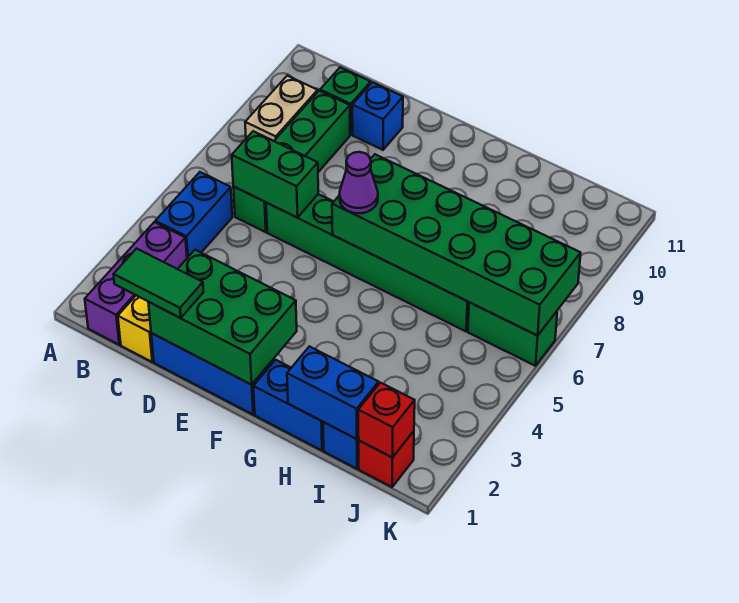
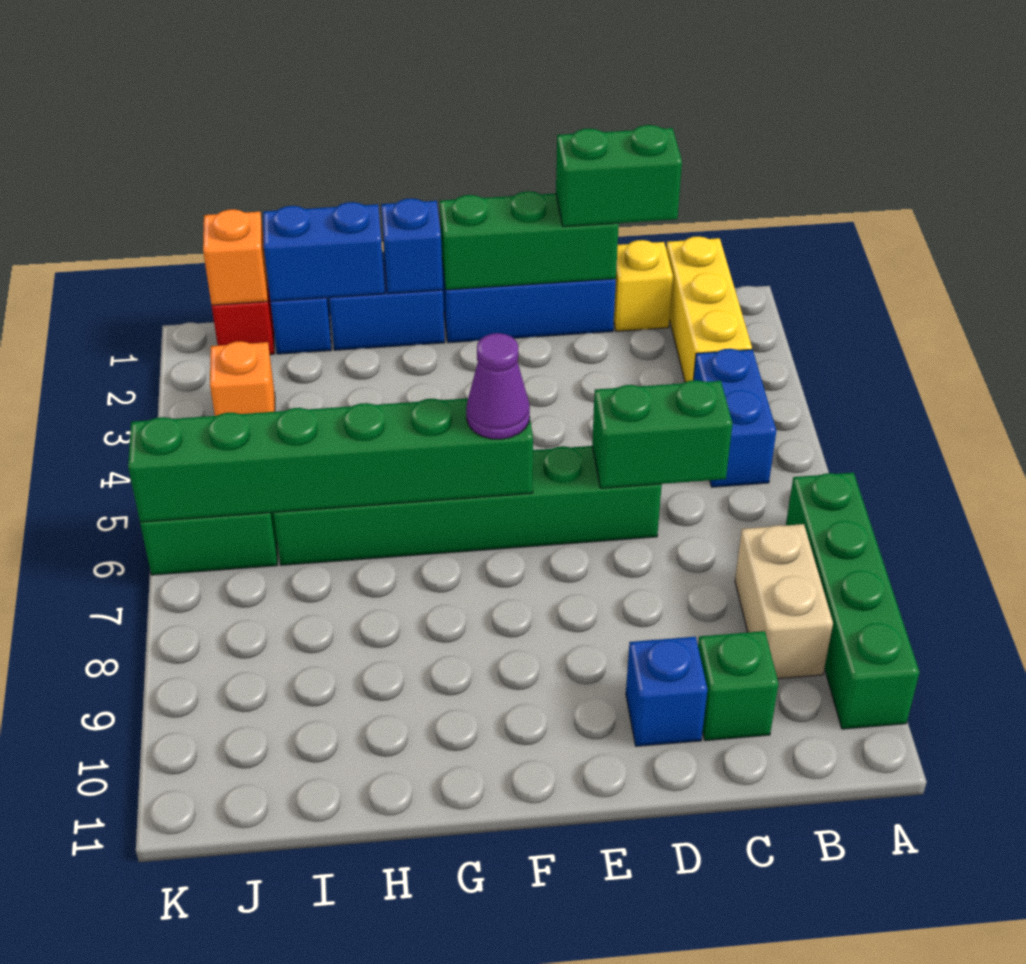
purple brick B1:B3 level 1 -> yellow brick B1:B3 level 1
green tile C1:D1 level 3 -> green brick C1:D1 level 3
green brick C6:C9 level 1 -> green brick A7:A10 level 1
green brick D1:F2 level 2 -> green brick D1:F1 level 2
green brick F6:K7 level 2 -> green brick F6:K6 level 2
none -> blue brick G1 level 2
red brick J1 level 2 -> orange brick J1 level 2
none -> orange brick J3 level 1

